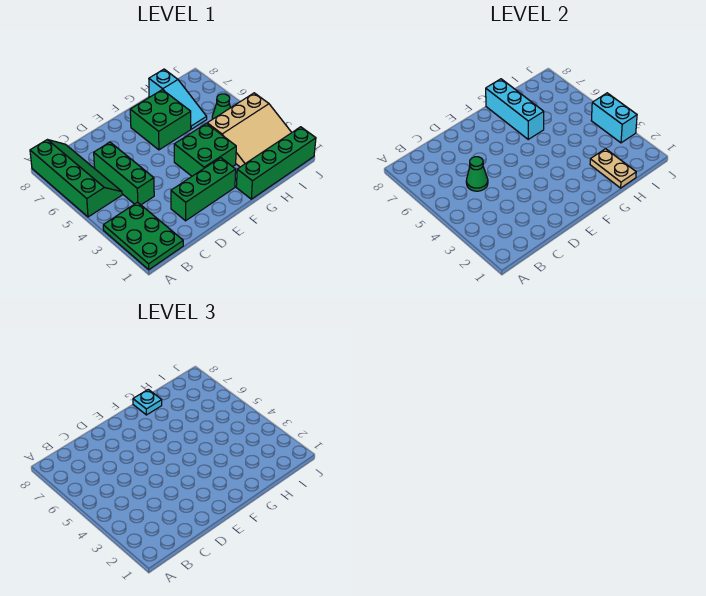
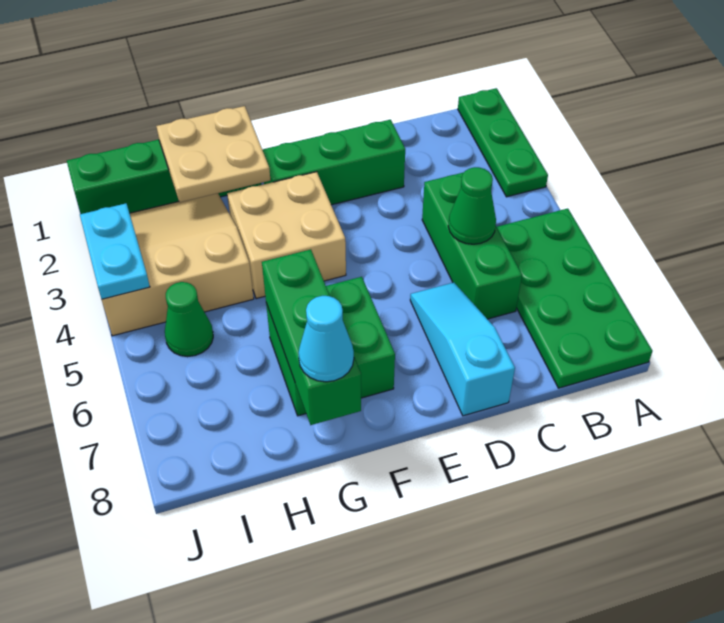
green plate A1:B3 level 1 -> green plate A1:A3 level 1
green slope A5:B8 level 1 top A -> green plate A5:B8 level 1
green brick F3:G4 level 1 -> tan brick F3:G4 level 1
cyan brick G6:G8 level 2 -> green brick G6:G8 level 2
cyan plate G8 level 3 -> cyan cone G8 level 3
tan plate H1:H2 level 2 -> tan plate G1:H2 level 2
cyan slope H6:H8 level 1 top 8 -> cyan slope D6:D8 level 1 top 8
cyan brick J3:J4 level 2 -> cyan plate J3:J4 level 2

